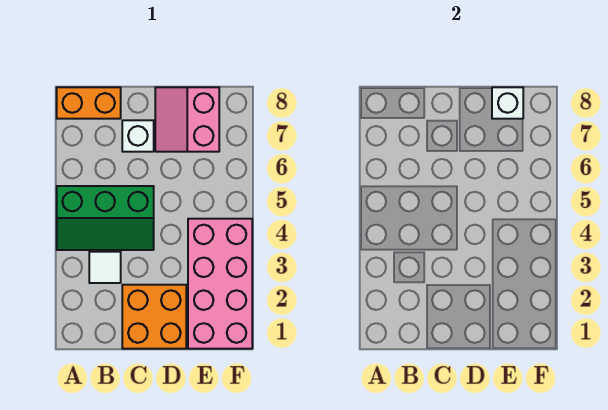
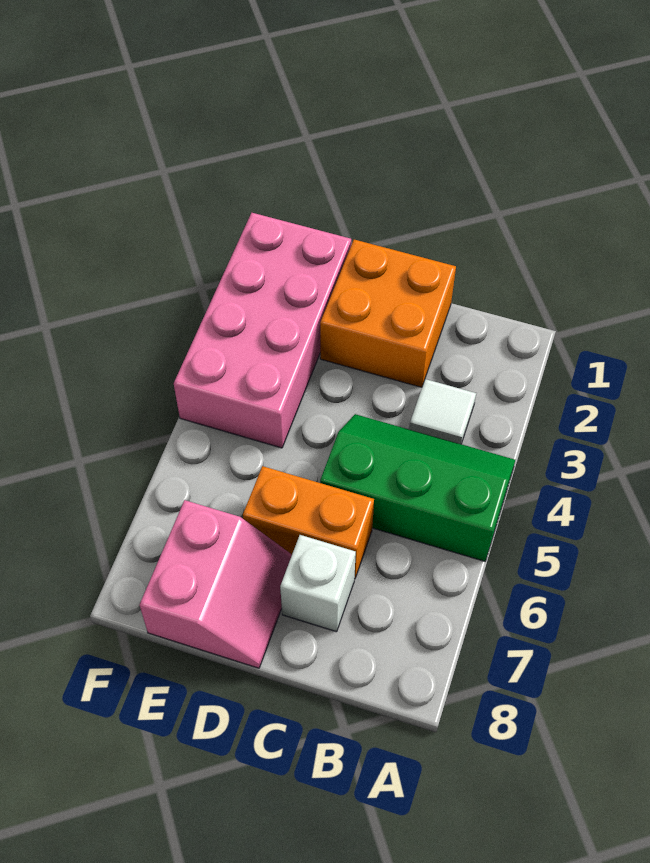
orange brick A8:B8 level 1 -> orange brick C6:D6 level 1
white brick E8 level 2 -> none

